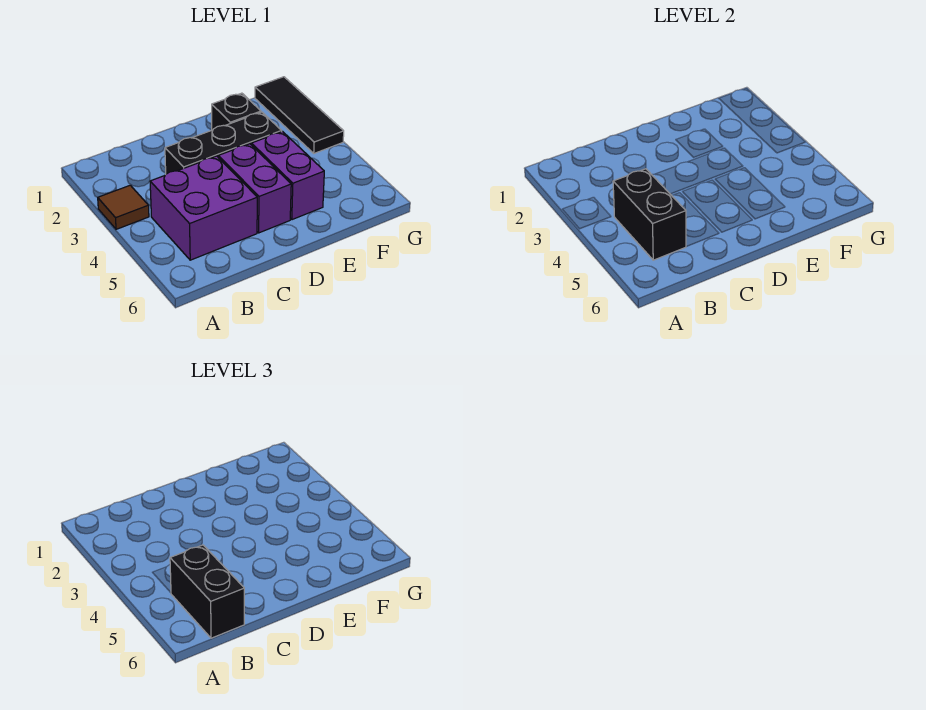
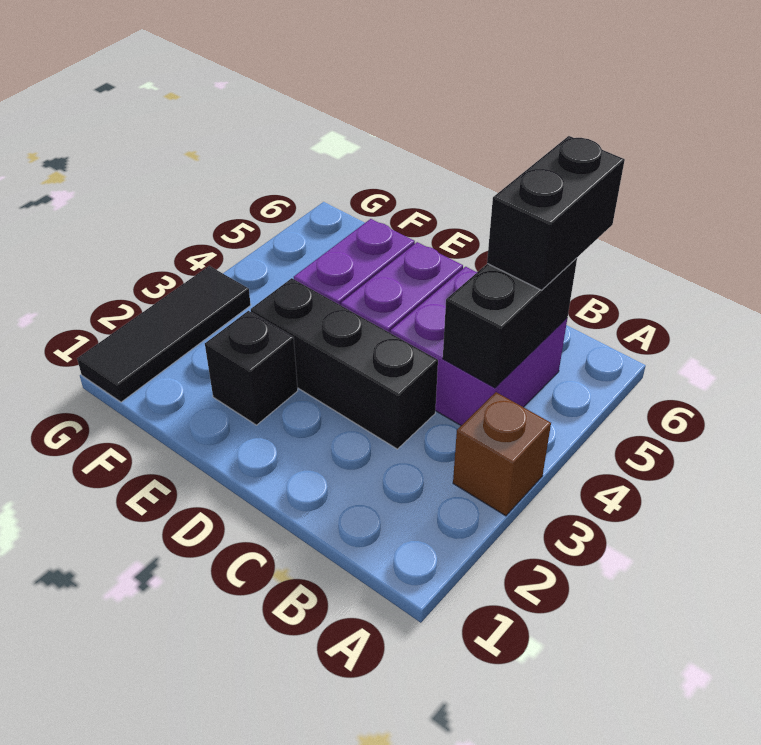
brown tile A3 level 1 -> brown brick A3 level 1

